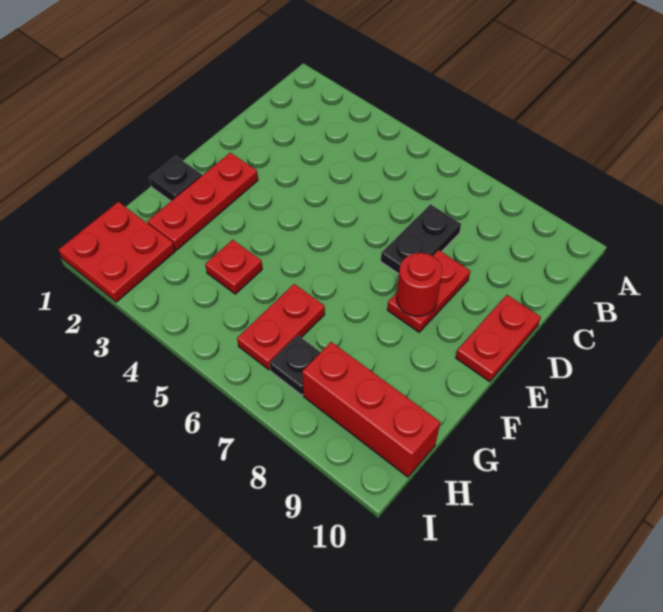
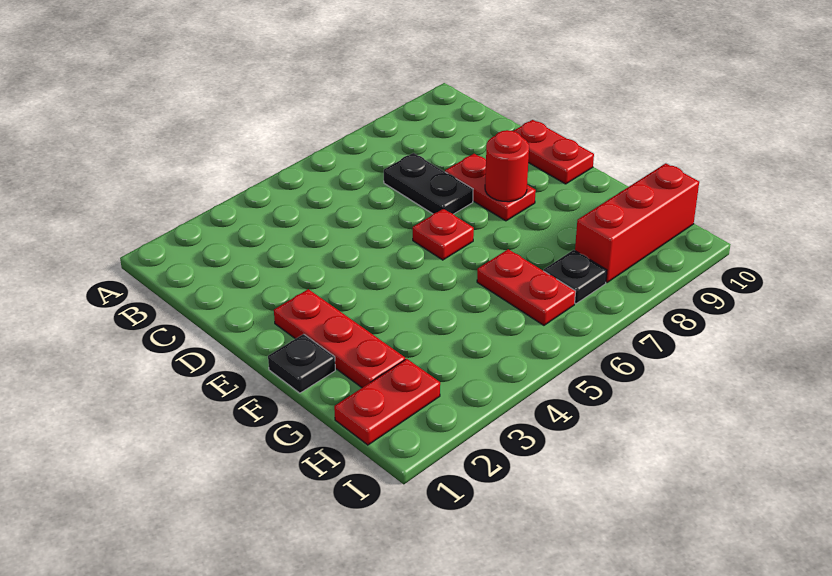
red plate G4 level 1 -> red plate E6 level 1
red plate H1:I2 level 1 -> red plate H1:H2 level 1

